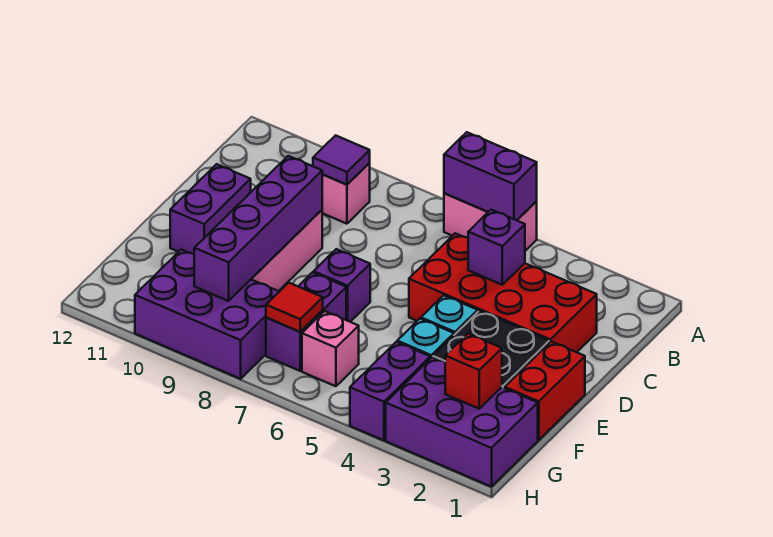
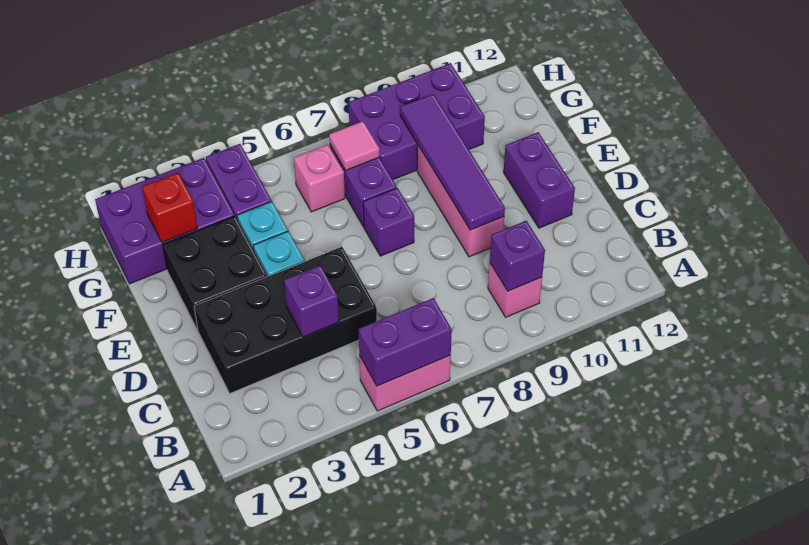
purple tile B9 level 2 -> purple brick B9 level 2
red brick C2:D5 level 1 -> black brick C2:D5 level 1
purple brick D9:G9 level 2 -> purple tile D9:G9 level 2
red brick E1:F1 level 1 -> none
red tile G7 level 2 -> pink tile G7 level 2

